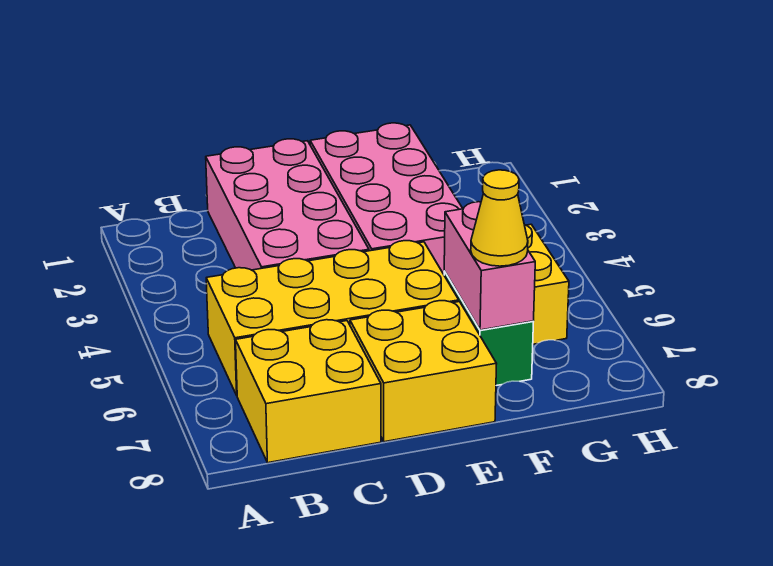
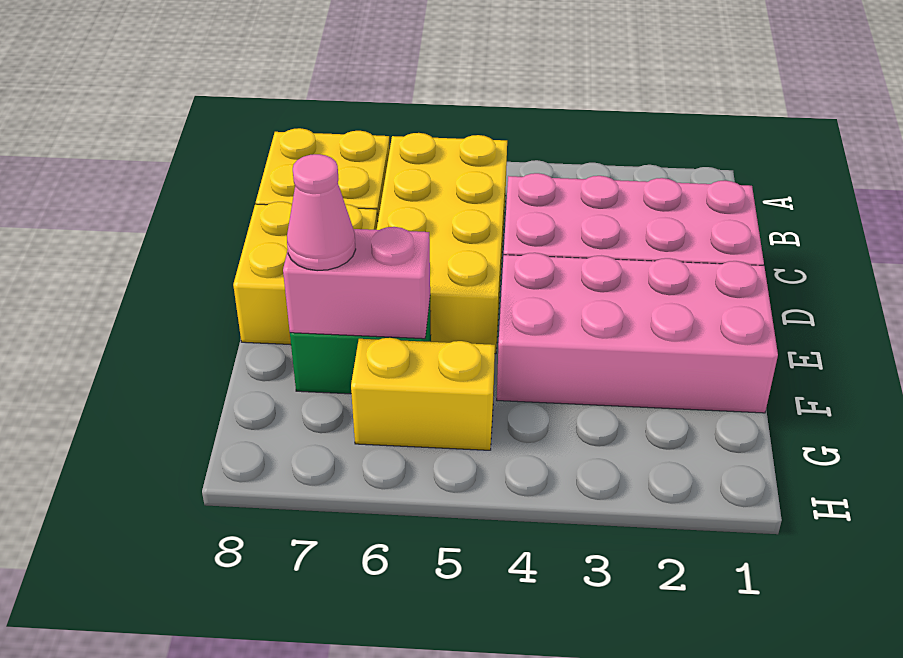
yellow cone F7 level 3 -> pink cone F7 level 3

